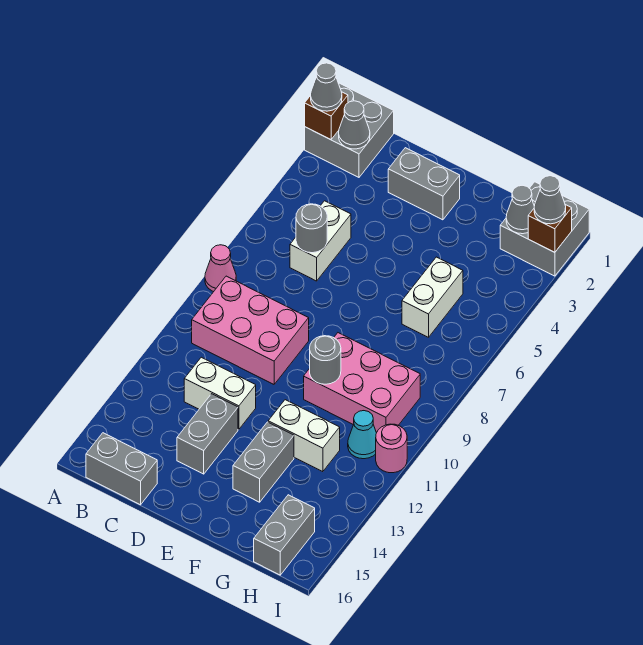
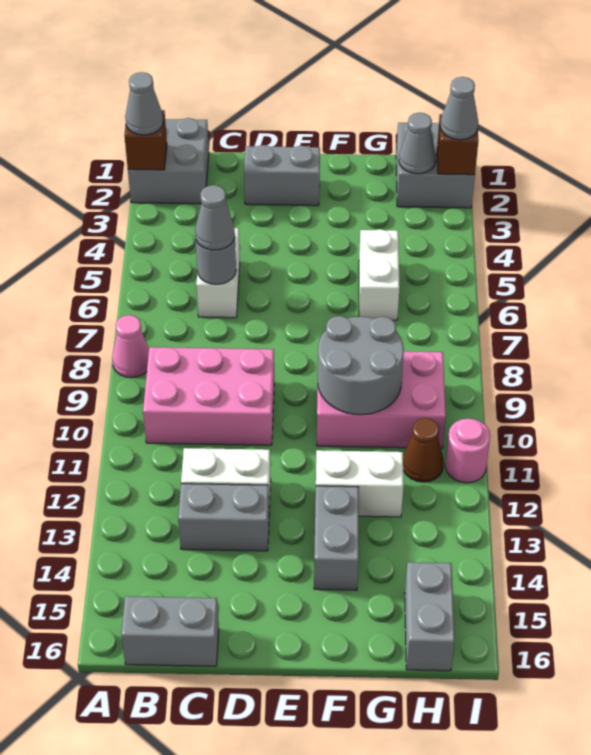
grey cone B2 level 2 -> grey cone C6 level 3
grey brick D13:D14 level 1 -> grey brick C13:D13 level 1
grey round brick F10 level 2 -> grey round brick F9:G10 level 2
cyan cone H11 level 1 -> brown cone H11 level 1

